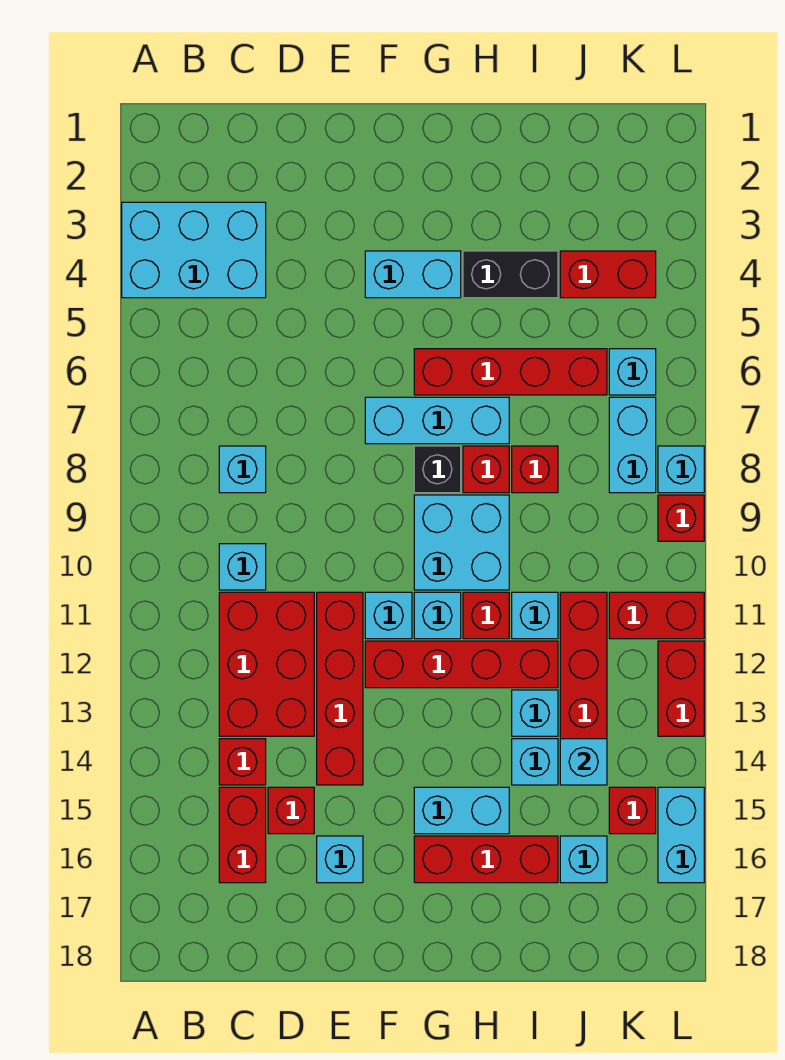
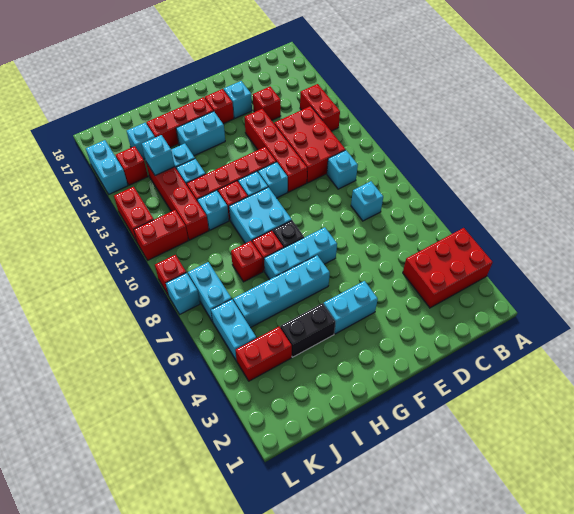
cyan brick A3:C4 level 1 -> red brick A3:C4 level 1
red brick C14 level 1 -> red brick F16 level 1
red brick C15:C16 level 1 -> red brick B13:B14 level 1
red brick G6:J6 level 1 -> cyan brick G6:J6 level 1
cyan brick K6 level 1 -> cyan brick K5:K6 level 1

